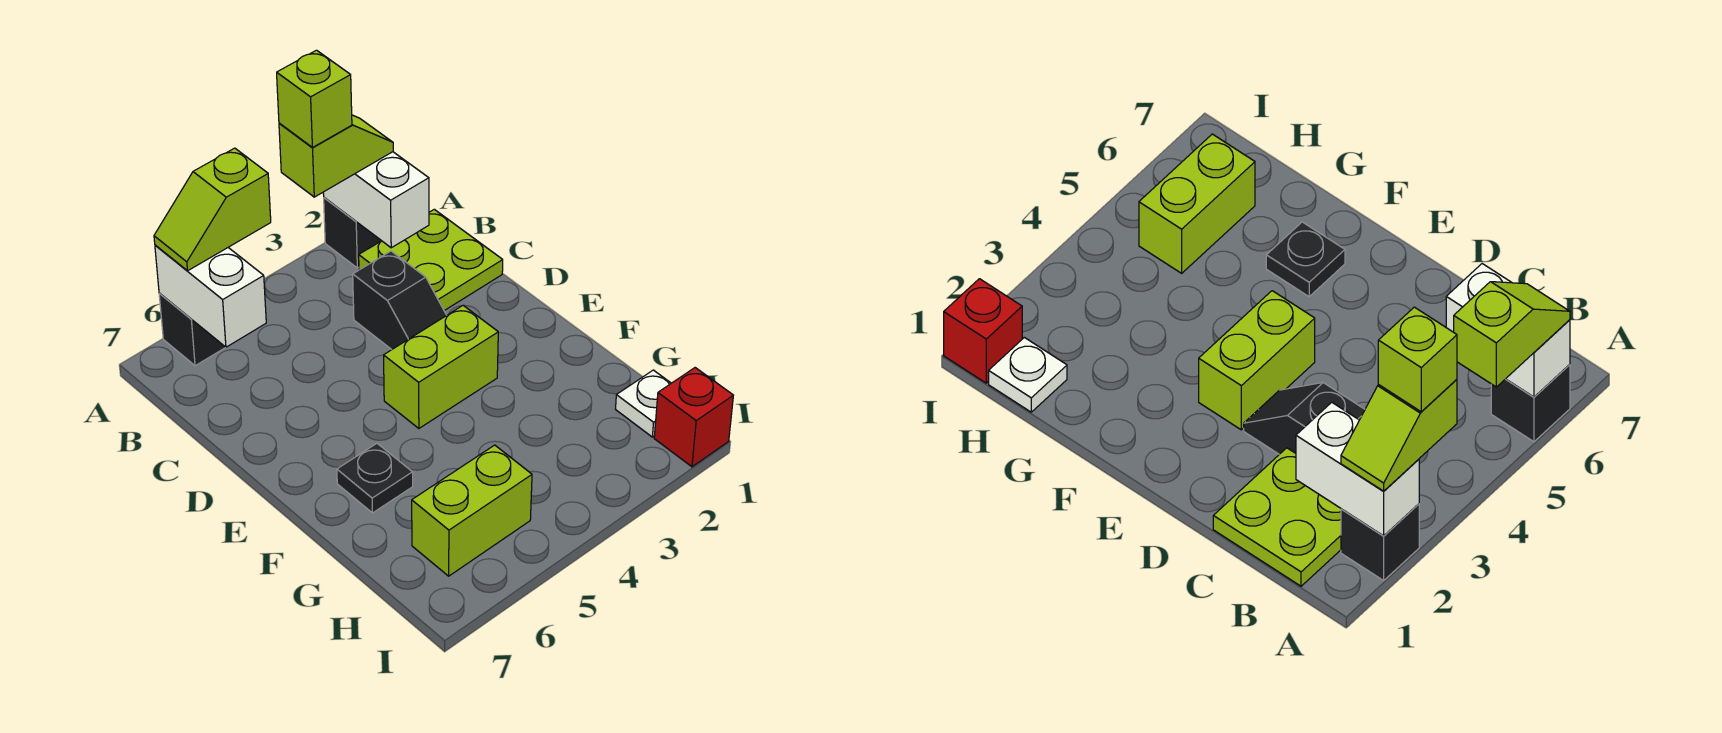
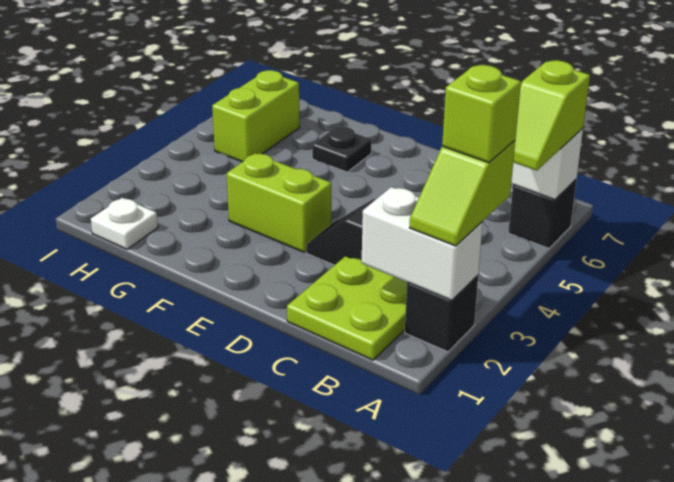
lime slope A5:A6 level 3 top 5 -> lime slope A5:A6 level 3 top 6
lime brick E3:E4 level 1 -> lime brick E3:F3 level 1
red brick I1 level 1 -> none

